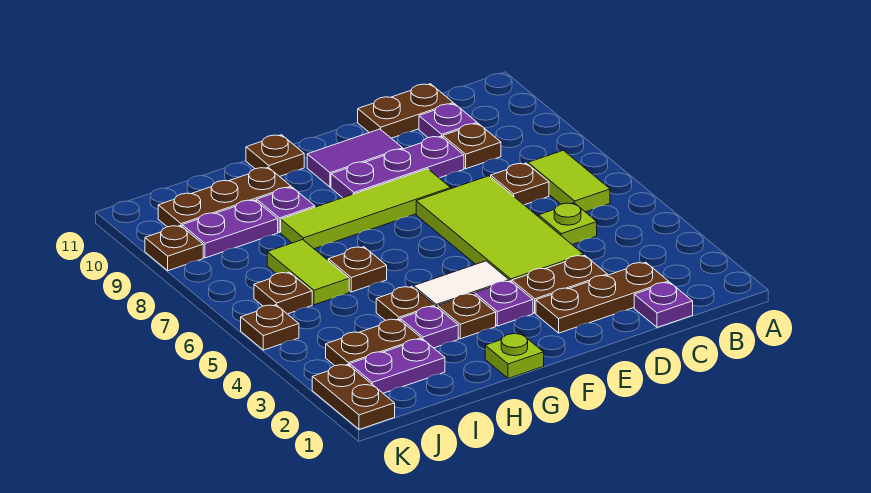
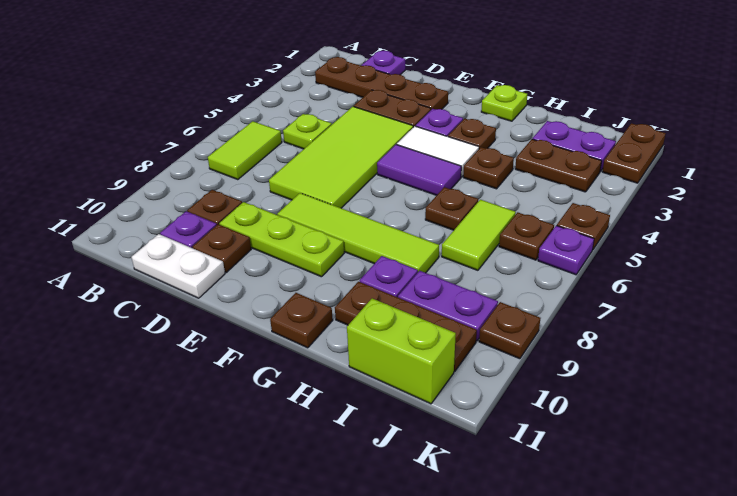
brown plate C2:E2 level 1 -> brown plate B2:E2 level 1
brown plate C7 level 1 -> brown plate D10 level 1
brown plate C11:D11 level 1 -> white plate C11:D11 level 1
purple plate D9:F9 level 1 -> lime plate D9:F9 level 1
purple tile E10:F10 level 1 -> purple tile F5:G5 level 1
purple plate H3 level 1 -> purple plate K6 level 1
none -> lime brick I11:J11 level 1

